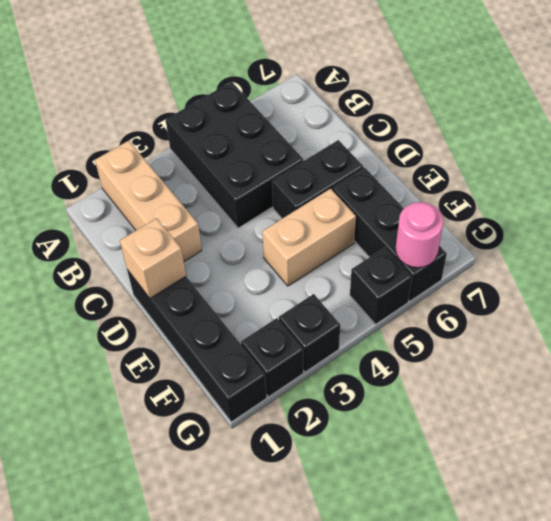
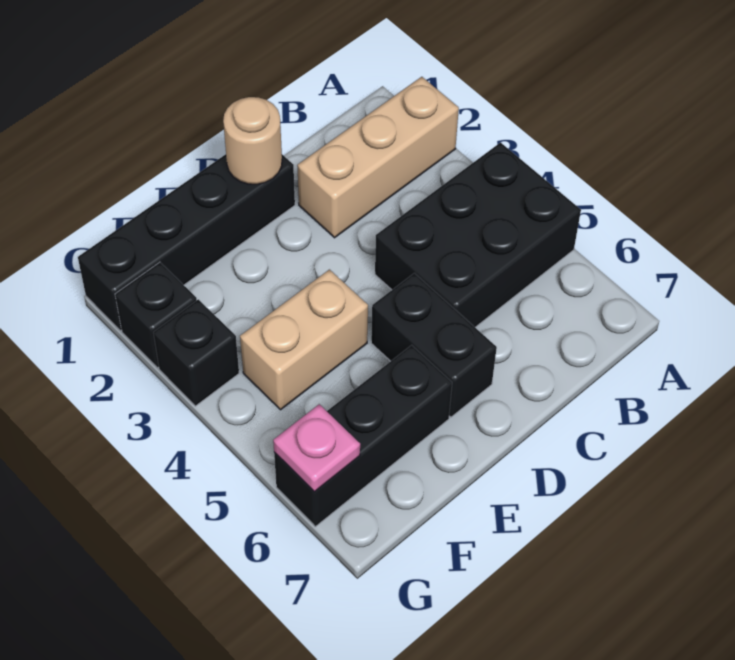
tan brick D1 level 2 -> tan round brick D1 level 2
tan brick E4:E5 level 1 -> tan brick E4:F4 level 1
black brick G5 level 1 -> none
pink round brick G6 level 2 -> pink plate G6 level 2

